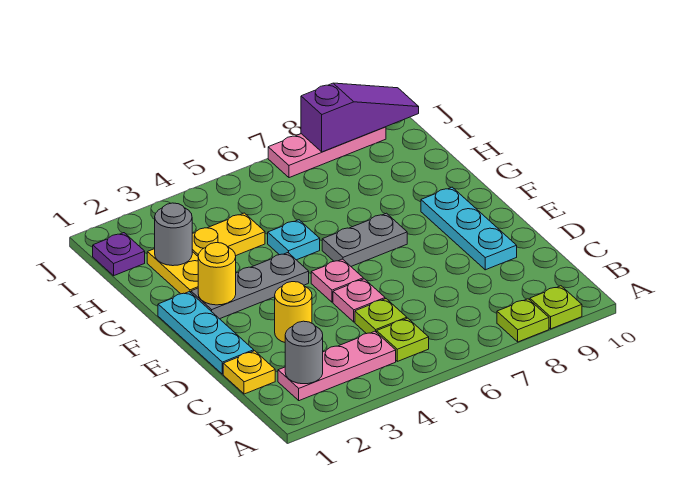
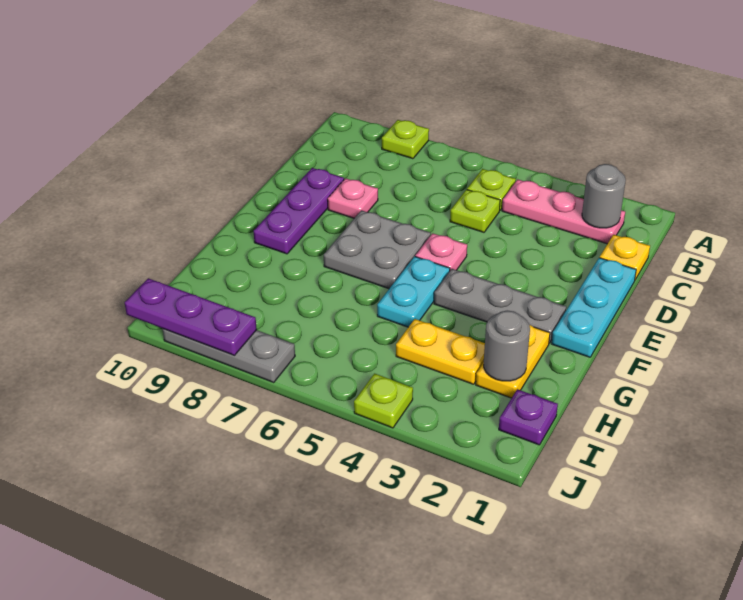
lime plate A9 level 1 -> lime plate J4 level 1
yellow round brick D3 level 1 -> none
pink plate D5 level 1 -> pink plate D8 level 1
cyan plate D9:F9 level 1 -> purple plate D9:F9 level 1
yellow round brick F2 level 2 -> none
grey plate F6:F7 level 1 -> grey plate E6:F7 level 1
cyan plate G5 level 1 -> cyan plate F5:G5 level 1
pink plate J7:J9 level 1 -> grey plate J7:J9 level 1
purple slope J8:J10 level 2 top 8 -> purple plate J8:J10 level 2

